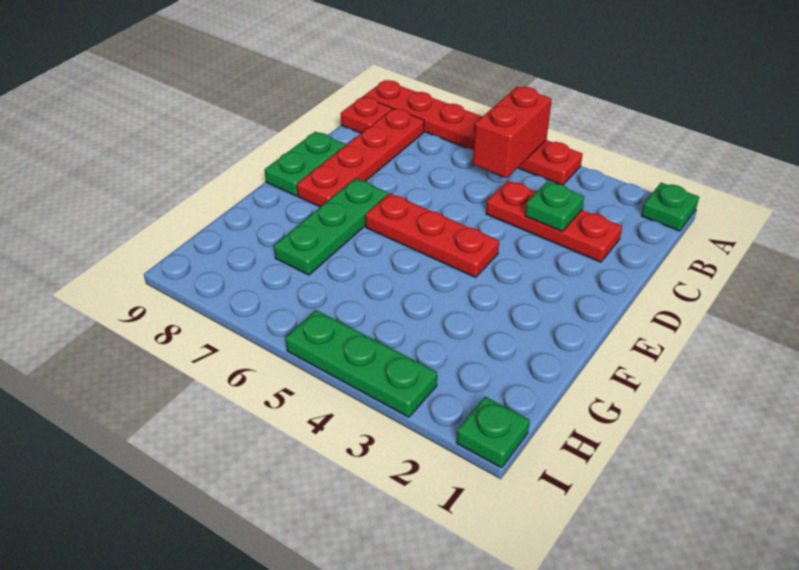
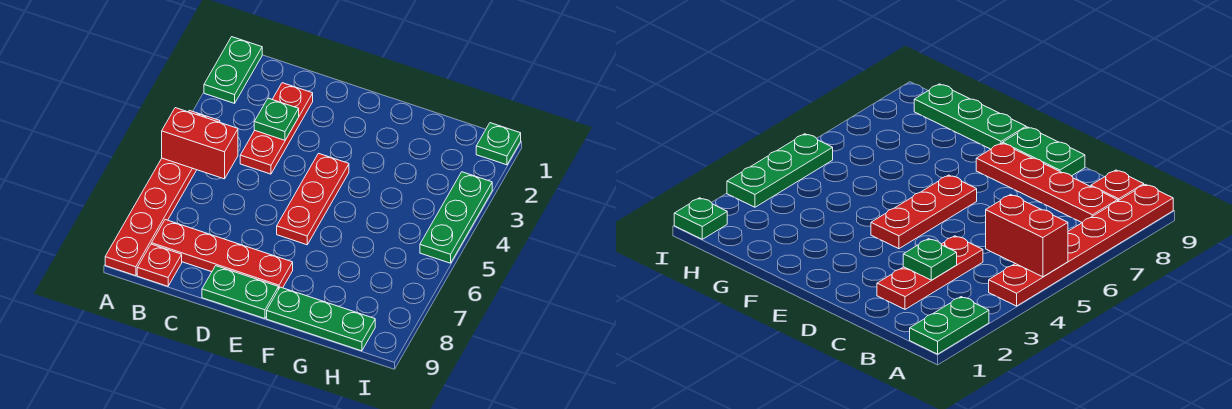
green plate A1 level 1 -> green plate A1:A2 level 1
green plate E7:G7 level 1 -> green plate F9:H9 level 1

